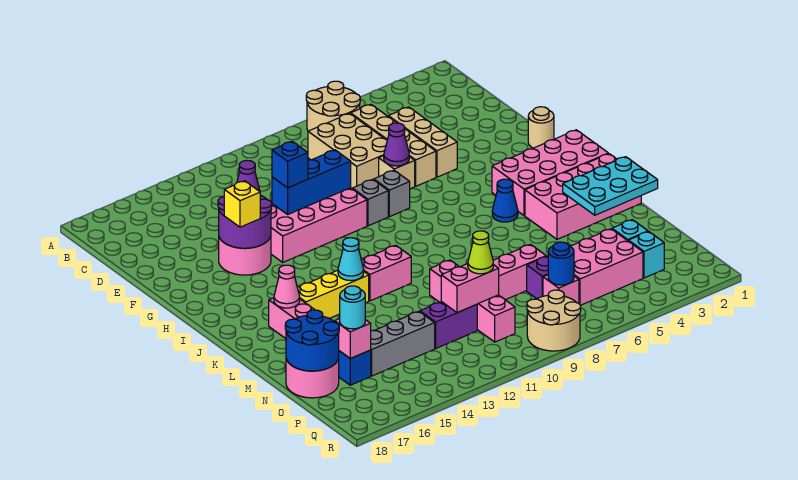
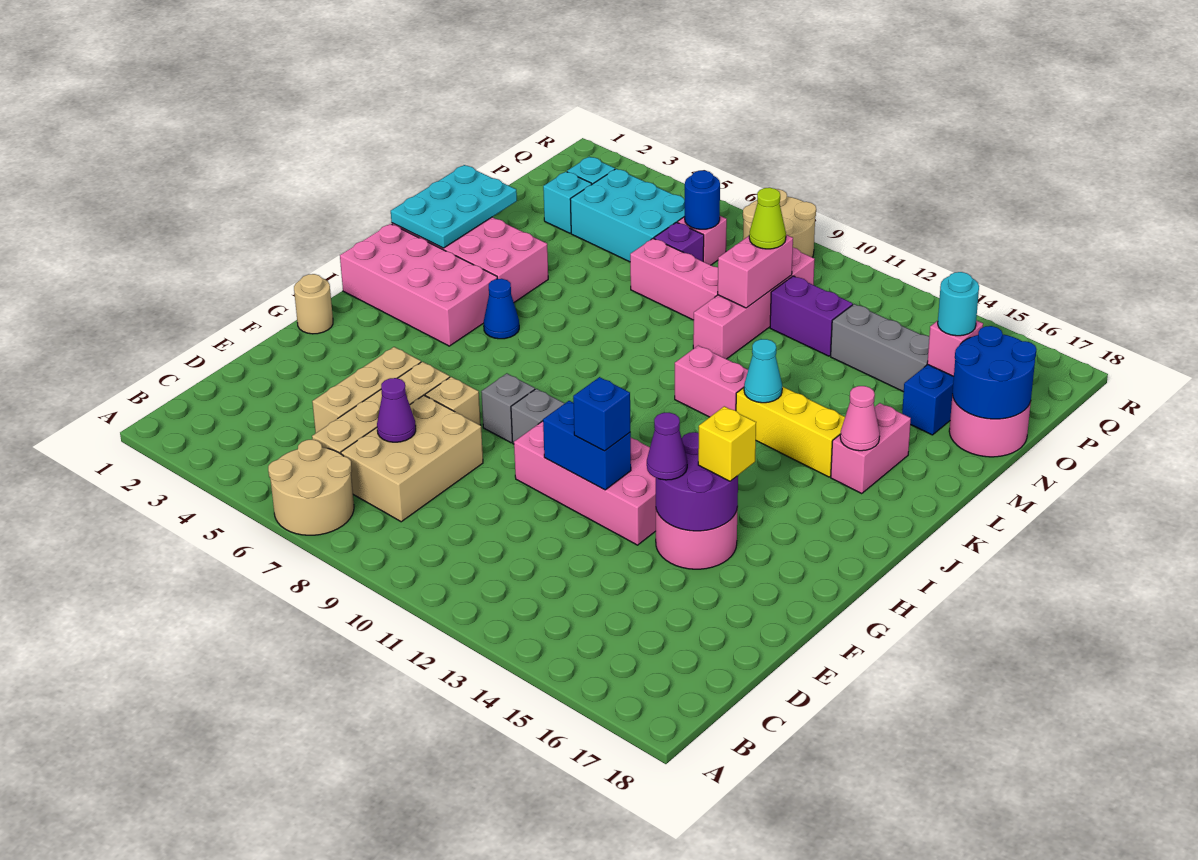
purple cone F7 level 2 -> purple cone D7 level 2
blue brick F10:F12 level 2 -> blue brick F11:F12 level 2
cyan plate L1:M3 level 2 -> cyan plate K1:M2 level 2
pink brick O4:P6 level 1 -> cyan brick O4:P6 level 1
pink brick O10:O11 level 2 -> pink brick N10:O10 level 2

